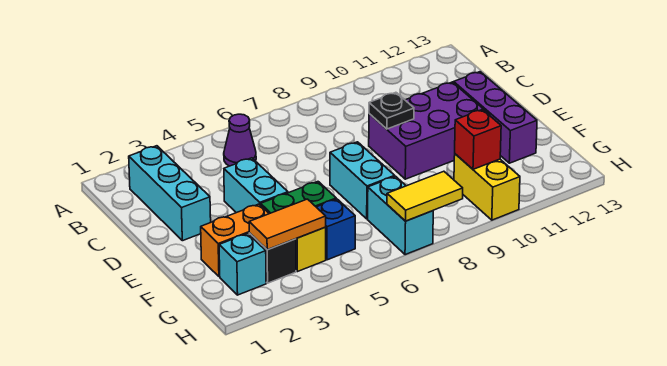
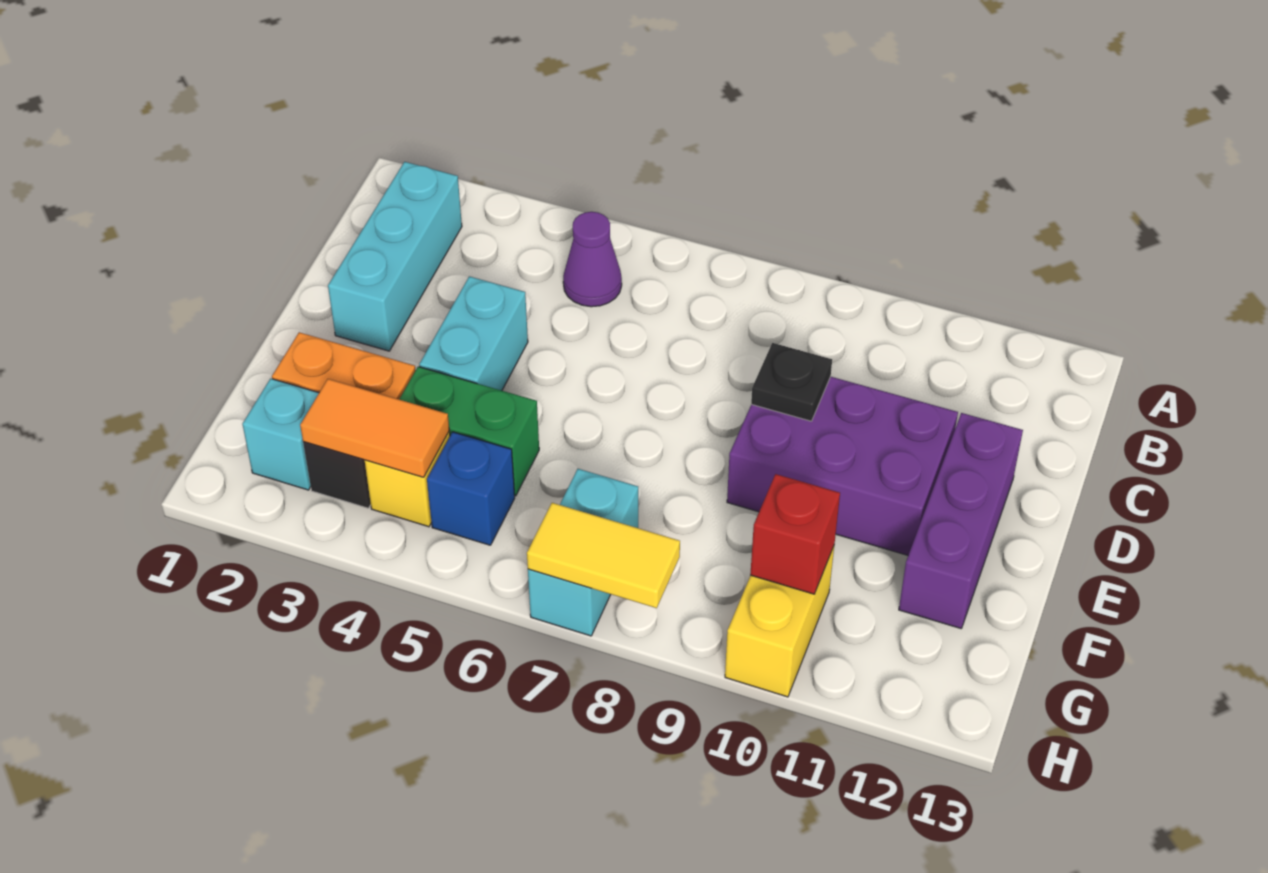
cyan brick E7:F7 level 1 -> none

